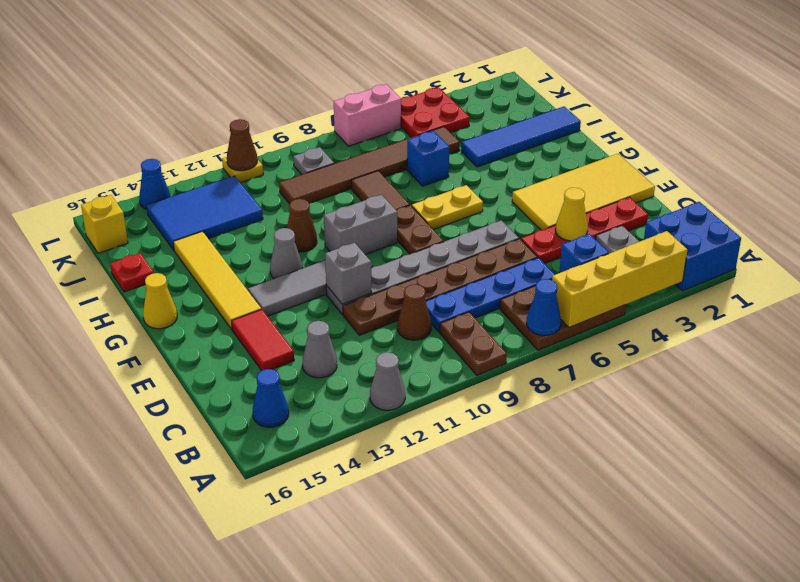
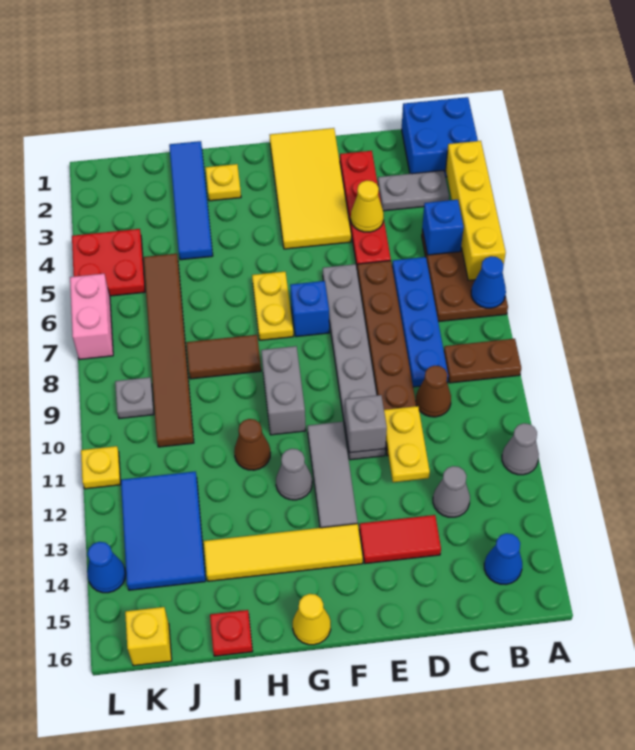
none -> yellow plate D11:D12 level 2
brown plate F8:G8 level 1 -> none
none -> yellow plate H2 level 1
blue brick I6 level 1 -> blue brick F7 level 1
brown cone L11 level 2 -> none

